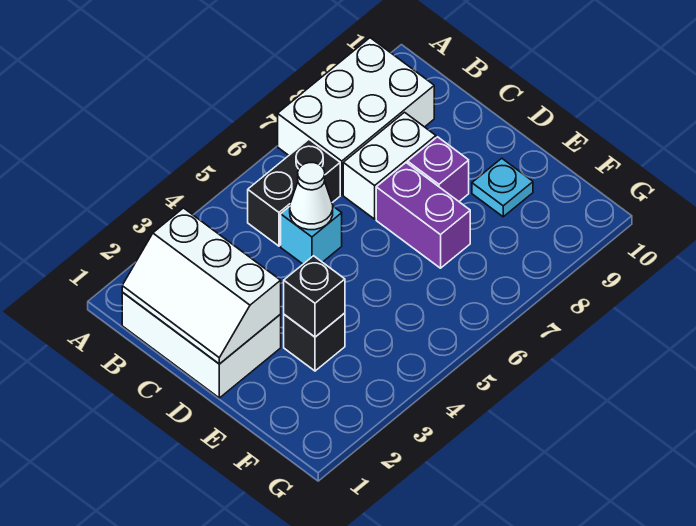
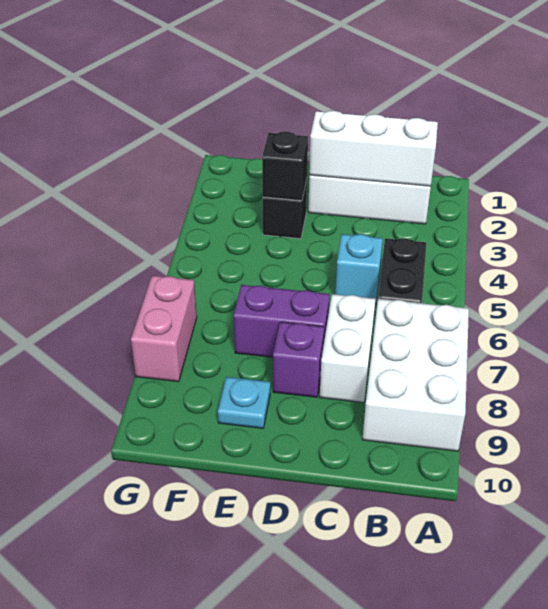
white cone C5 level 2 -> none
none -> pink brick G7:G8 level 1

